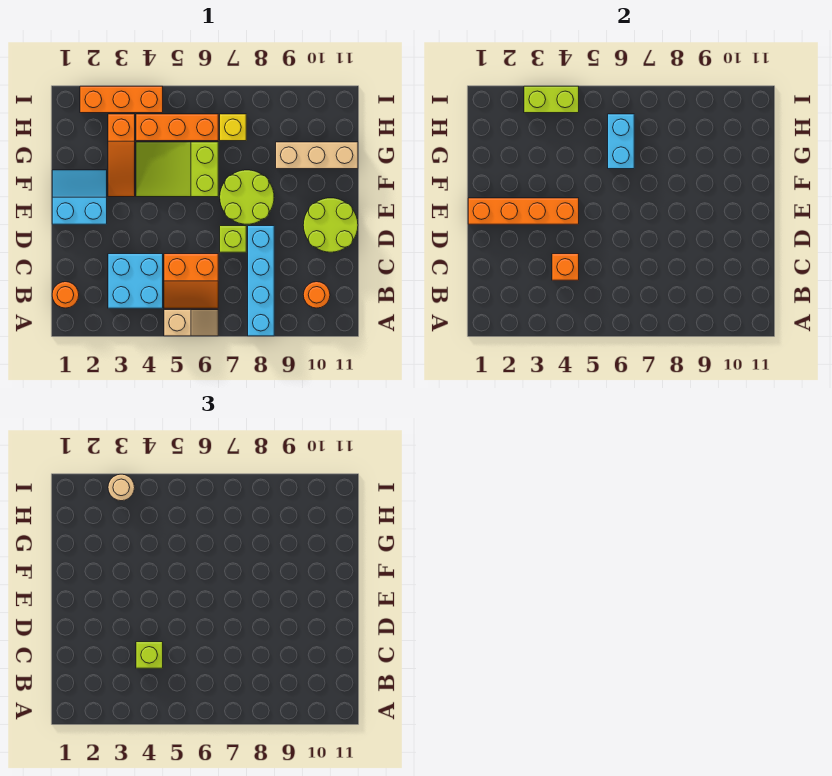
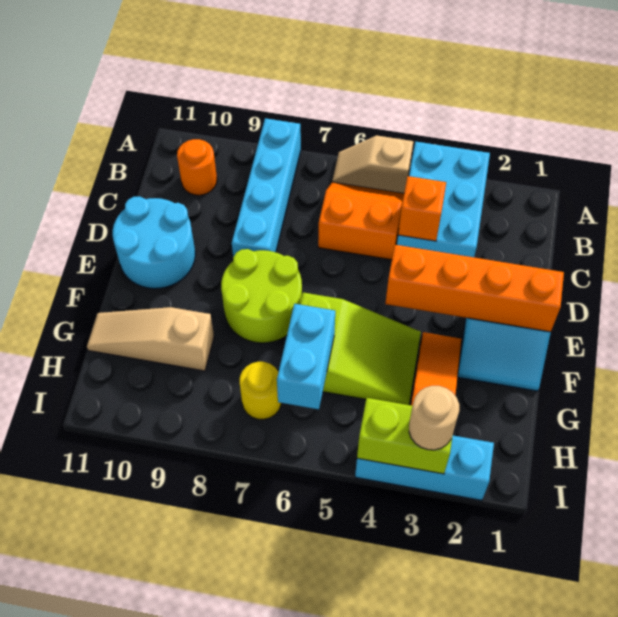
orange round brick B1 level 1 -> none
cyan brick B3:C4 level 1 -> cyan brick A3:C4 level 1
lime brick C4 level 3 -> none
lime brick D7 level 1 -> none
lime round brick D10:E11 level 1 -> cyan round brick D10:E11 level 1
tan brick G9:G11 level 1 -> tan slope G9:G11 level 1 top 9
orange brick H4:H6 level 1 -> none
yellow brick H7 level 1 -> yellow round brick H7 level 1
orange brick I2:I4 level 1 -> cyan brick I2:I4 level 1

